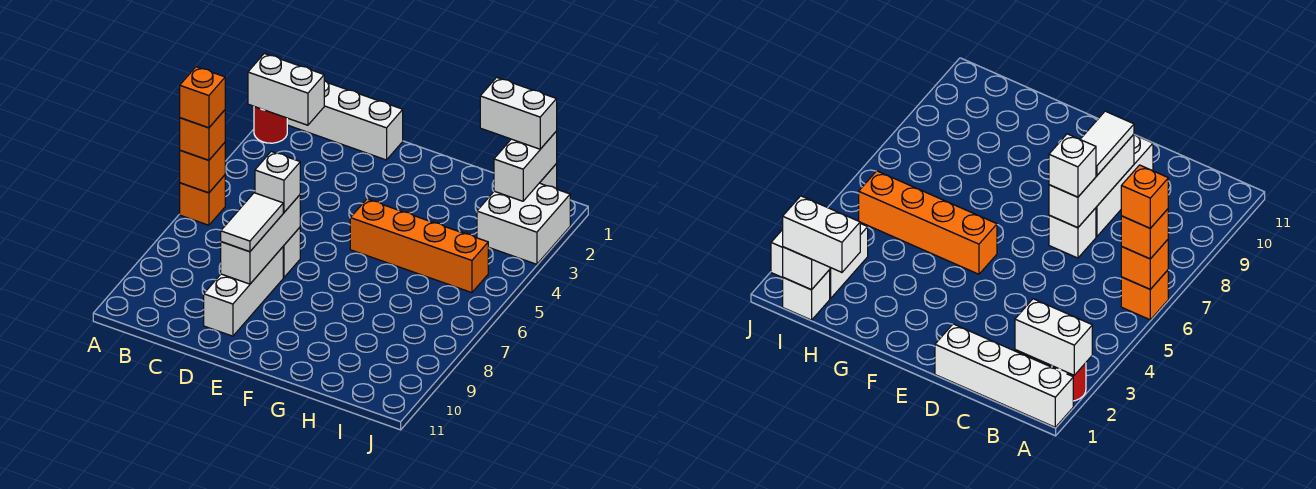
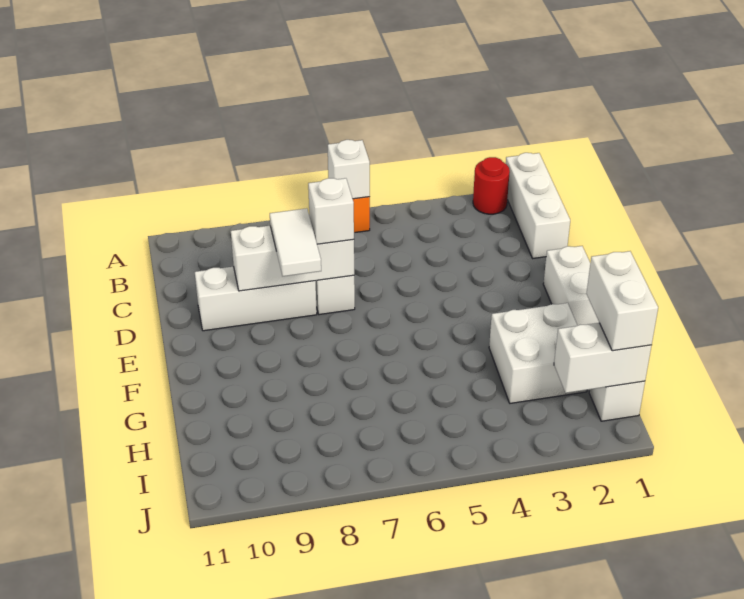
white brick A1:D1 level 1 -> white brick A1:C1 level 1
white brick A2:B2 level 2 -> white brick E1:F1 level 1
orange brick A6 level 2 -> white brick A6 level 2
orange brick A6 level 3 -> none
orange brick A6 level 4 -> none
white tile D8:D9 level 3 -> white tile D8:E8 level 3
orange brick F5:I5 level 1 -> none
white brick I2:J3 level 1 -> white brick G2:H3 level 1

